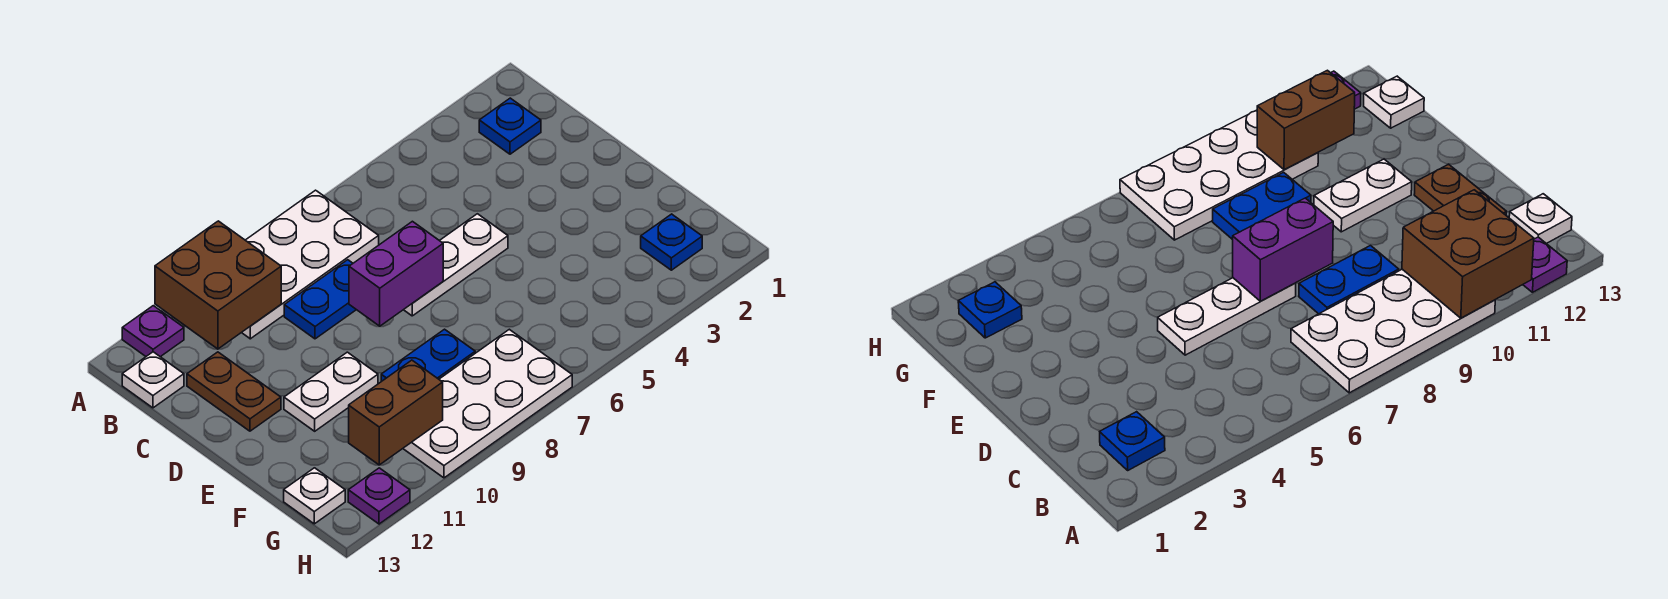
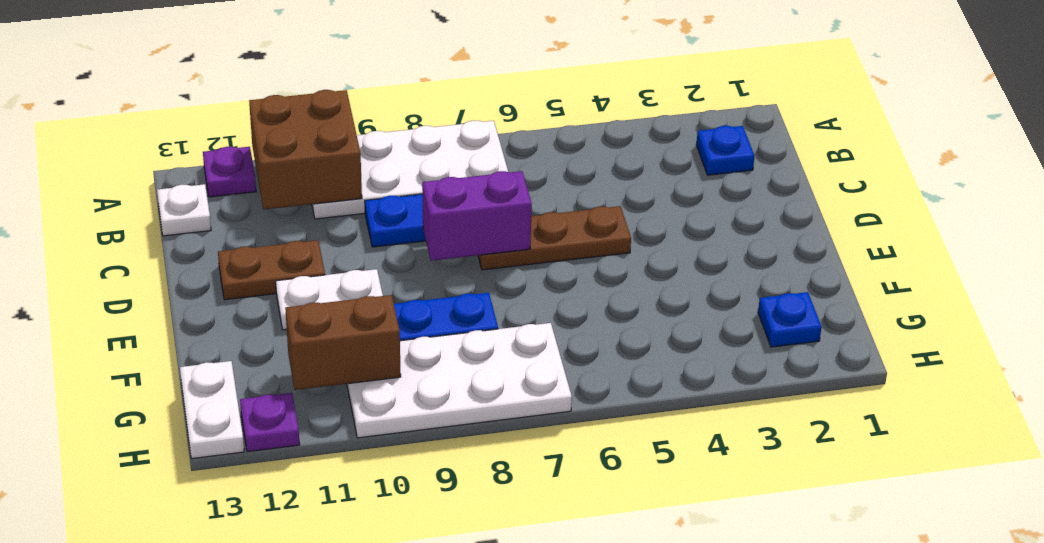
brown plate C12:D12 level 1 -> brown plate D11:D12 level 1
white plate D5:D7 level 1 -> brown plate D5:D7 level 1
white plate G13 level 1 -> white plate G13:H13 level 1

